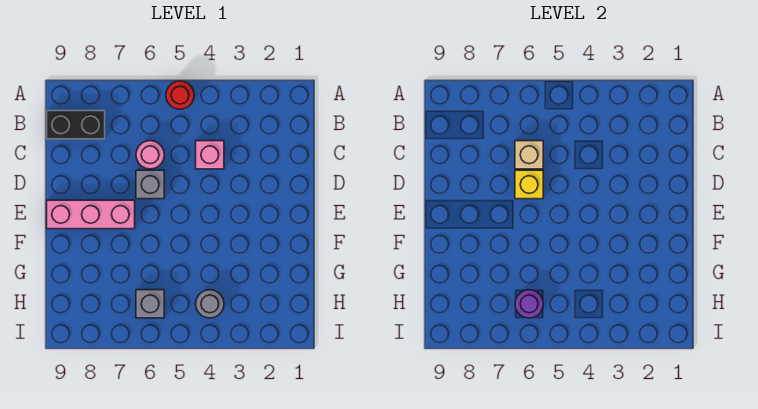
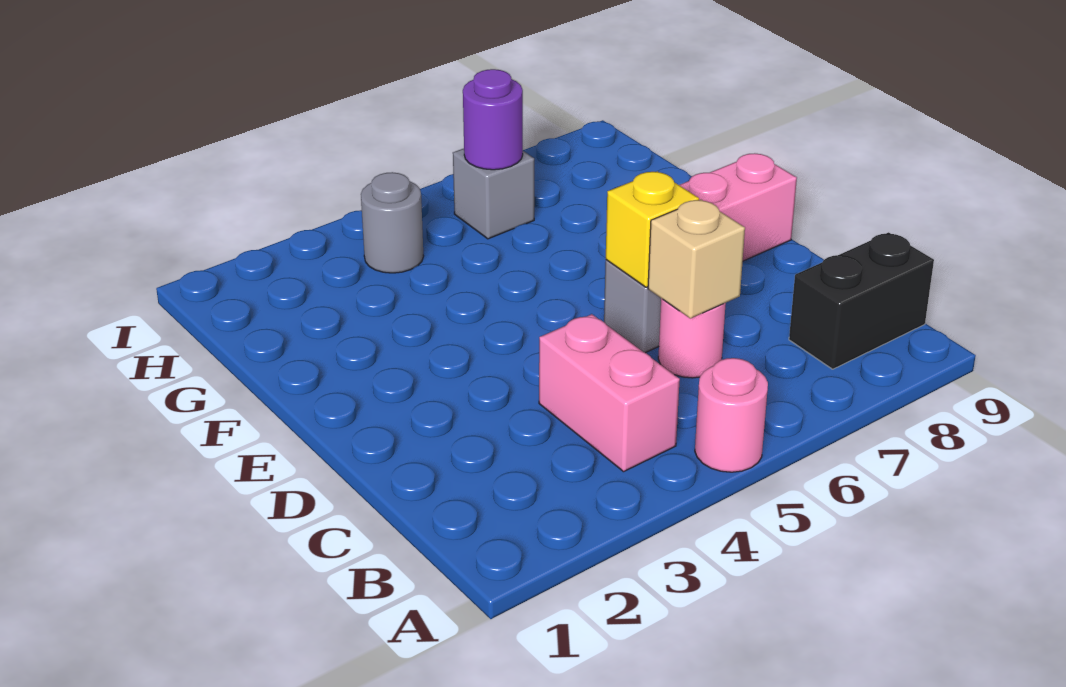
red round brick A5 level 1 -> pink round brick A5 level 1
pink brick C4 level 1 -> pink brick B4:C4 level 1

